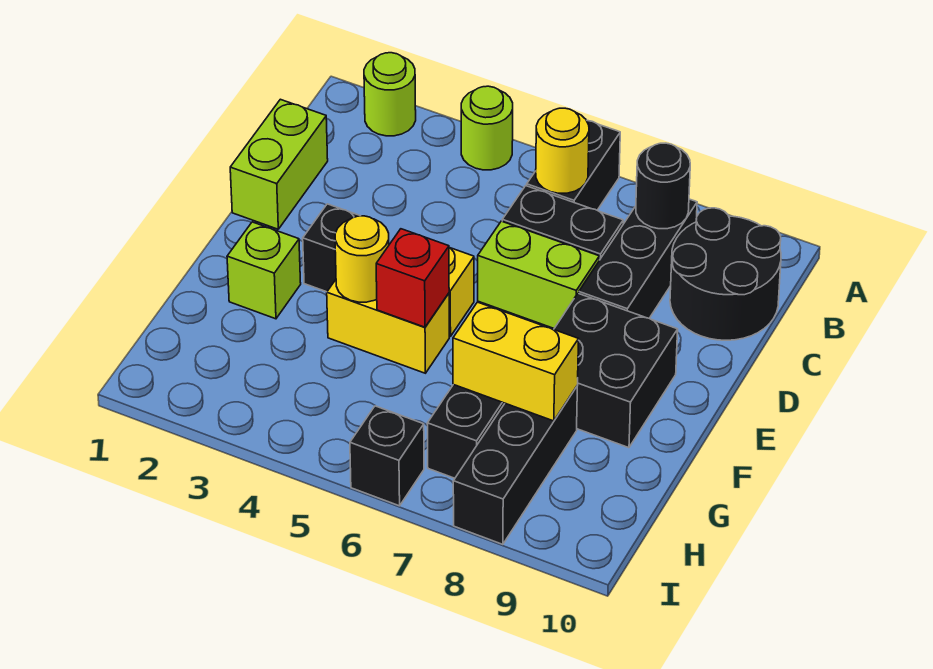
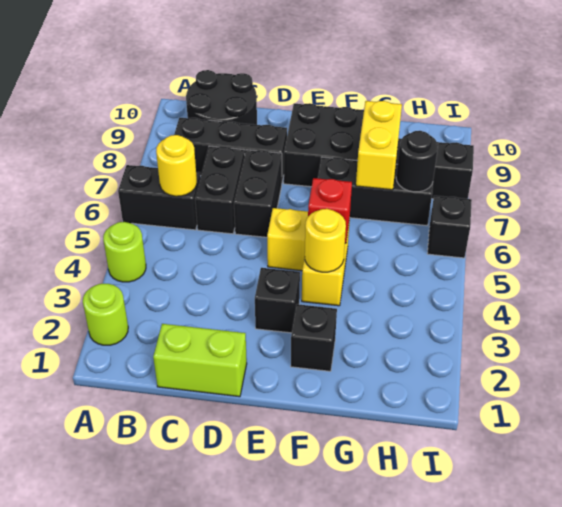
black round brick B8 level 2 -> black round brick H7 level 2
lime brick D6:D7 level 1 -> black brick D6:D7 level 1
lime brick F2 level 1 -> black brick F2 level 1

